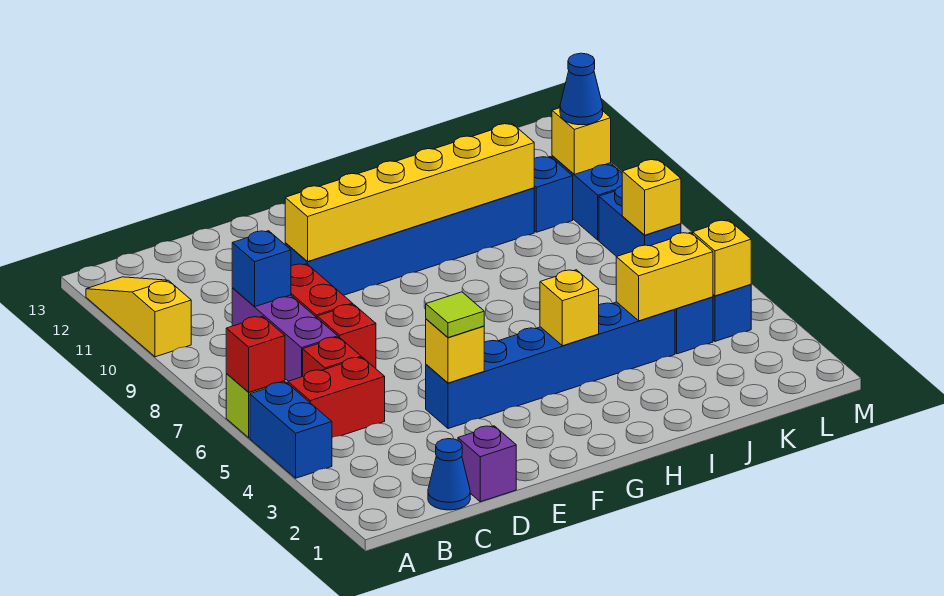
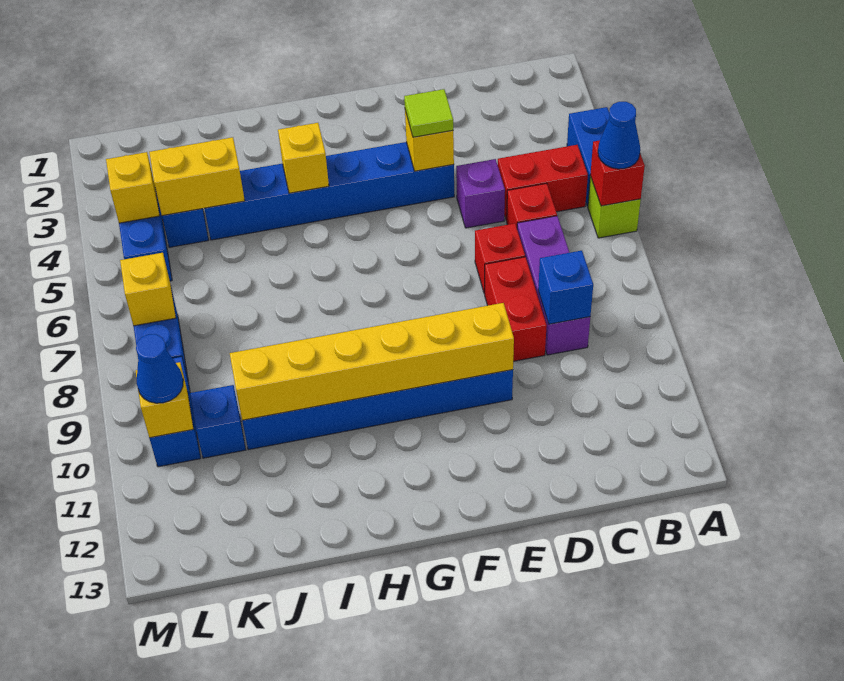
yellow slope A10:A12 level 1 top 10 -> none
blue cone C1 level 1 -> blue cone A6 level 3
purple brick D1 level 1 -> purple brick D5 level 1

